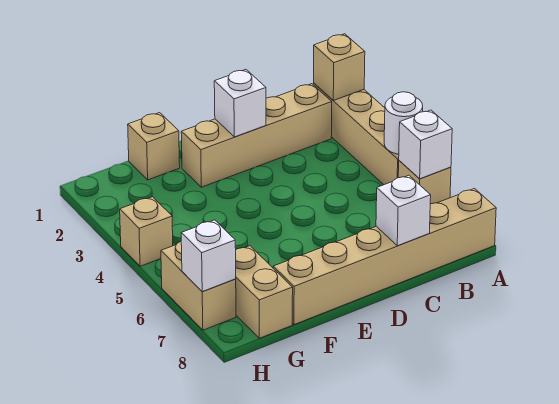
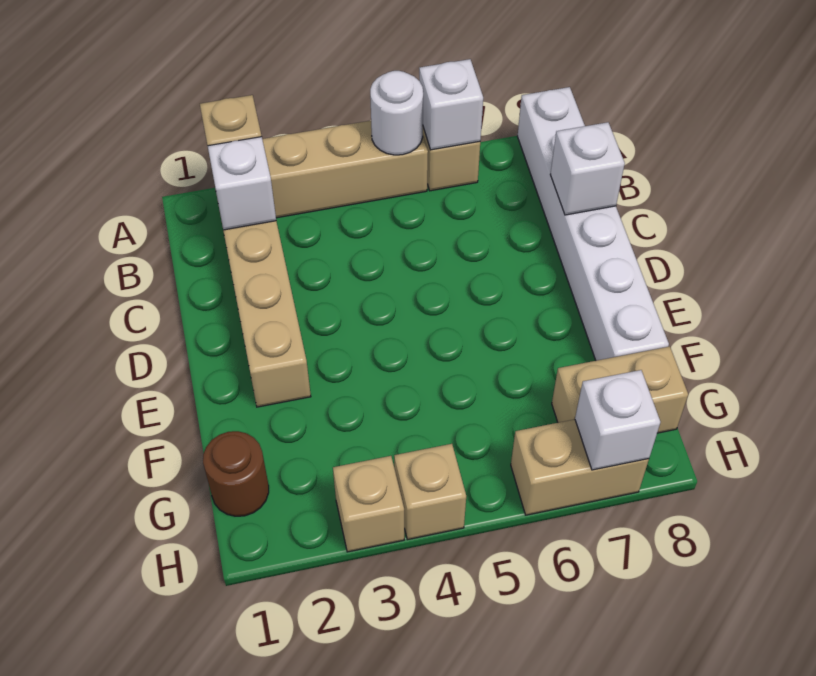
tan brick A8:F8 level 1 -> white brick A8:F8 level 1
white brick D2 level 2 -> white brick B2 level 2
tan brick F1 level 1 -> tan brick H3 level 1
none -> brown round brick G1 level 1

